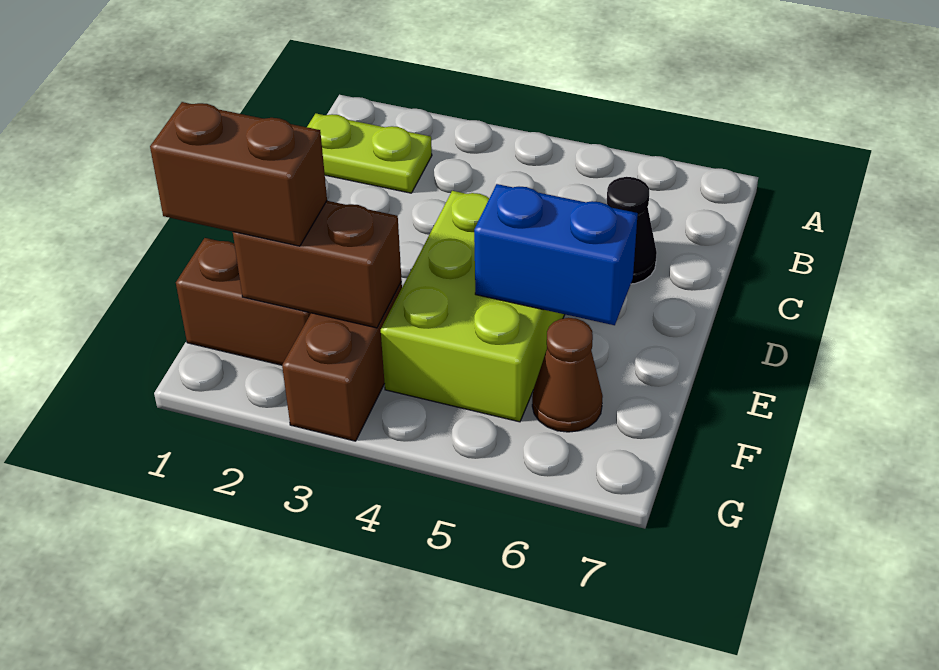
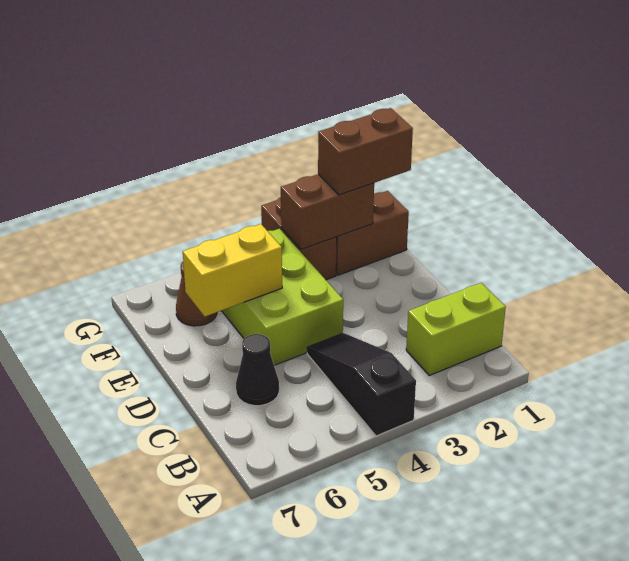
none -> black slope A4:C4 level 1 top A
lime plate B1:B2 level 1 -> lime brick B1:B2 level 1
blue brick E5:E6 level 2 -> yellow brick E5:E6 level 2

